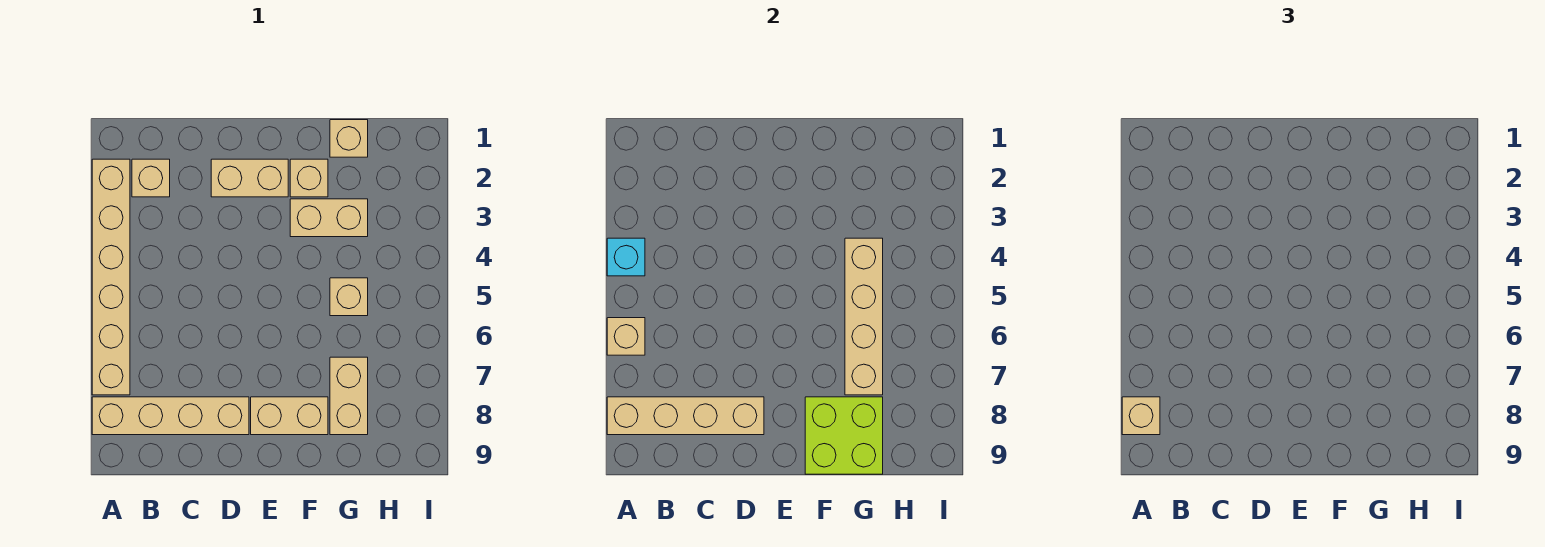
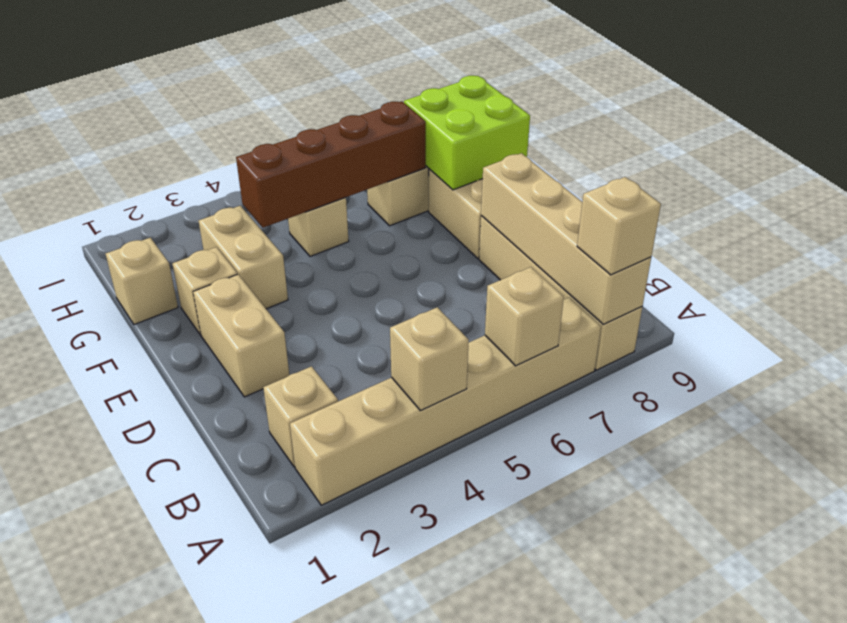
cyan brick A4 level 2 -> tan brick A4 level 2
tan brick G4:G7 level 2 -> brown brick G4:G7 level 2

